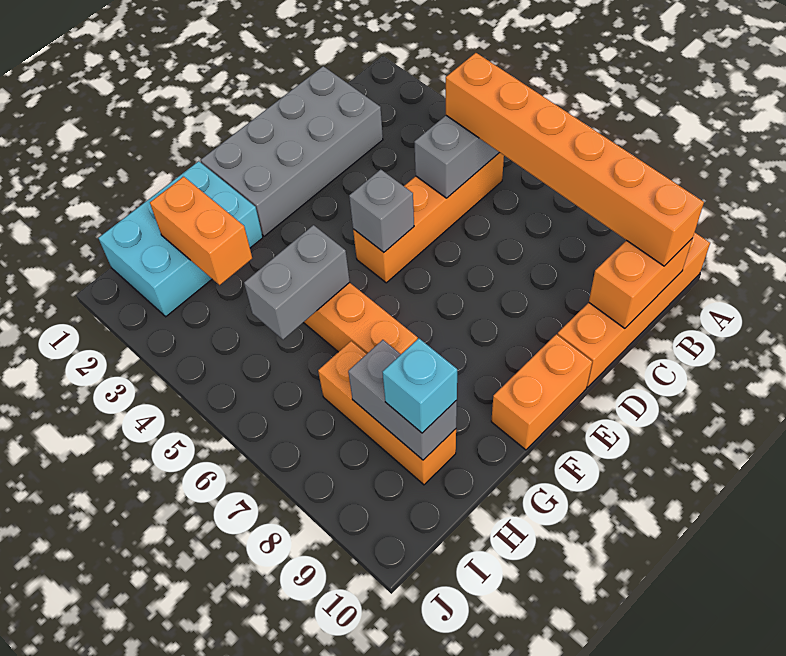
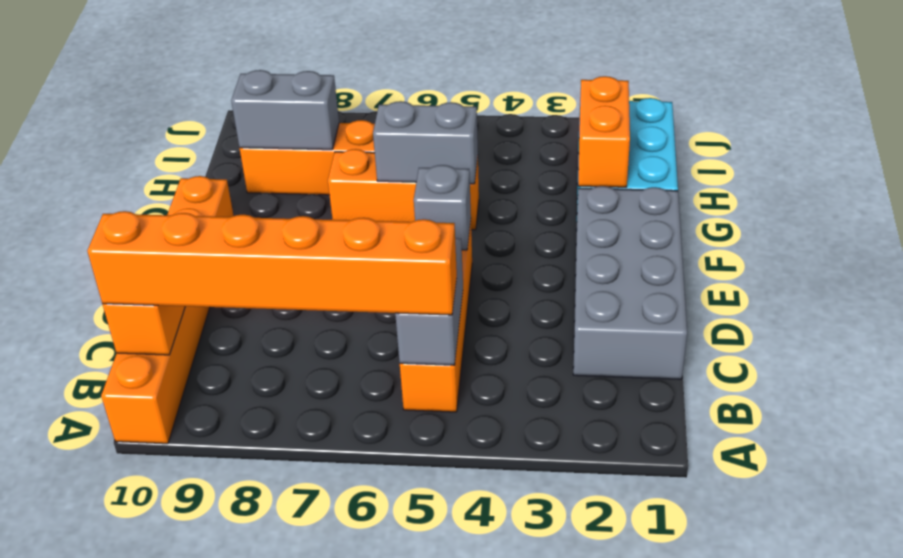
grey brick G5:H5 level 2 -> grey brick G5:G6 level 2
orange brick H2:H3 level 2 -> orange brick G2:H2 level 2
cyan brick H9 level 3 -> none

